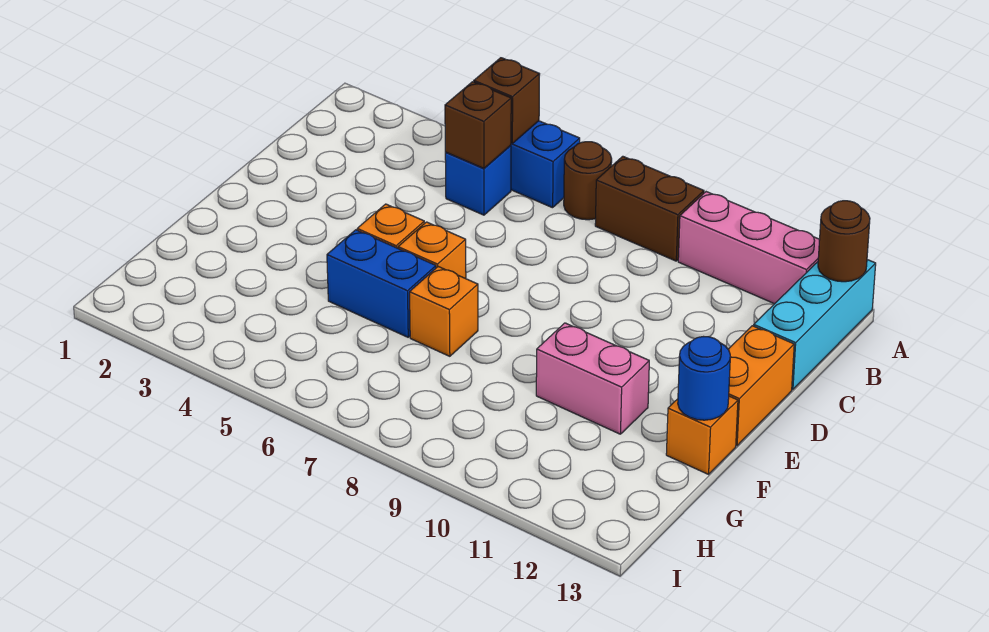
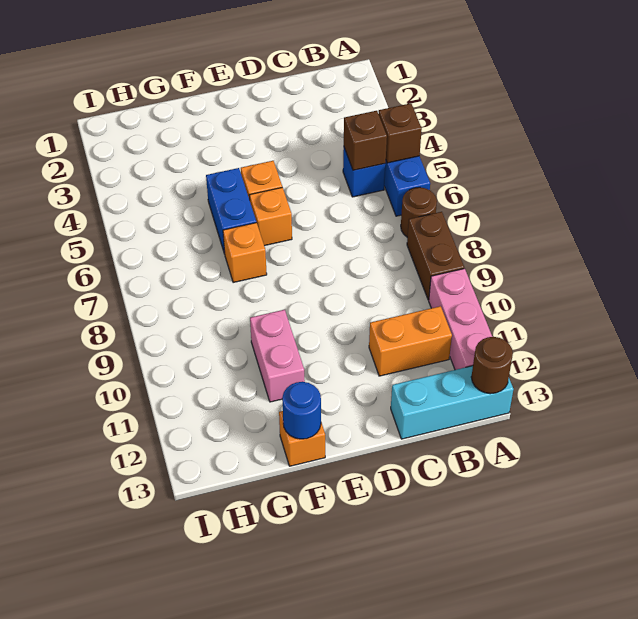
orange brick D13:E13 level 1 -> orange brick B11:C11 level 1

